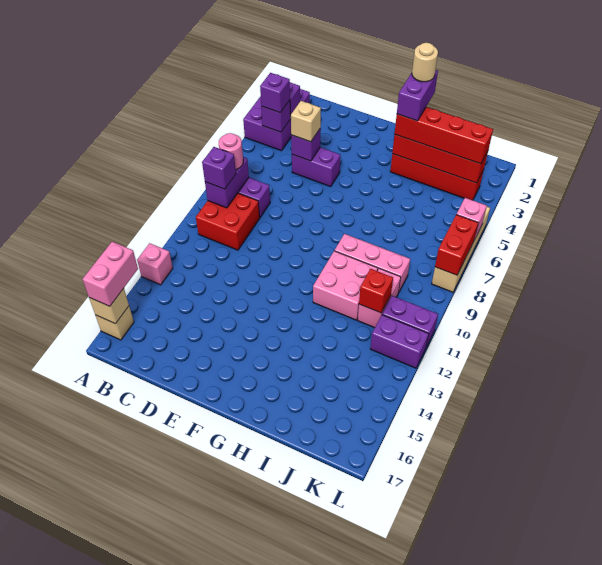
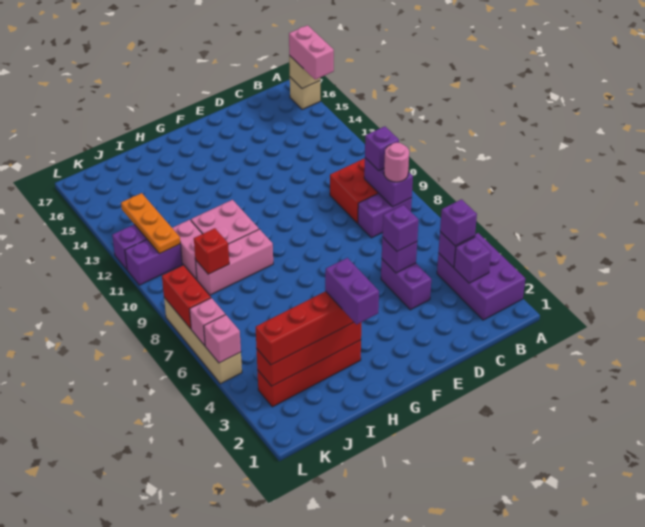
pink brick A13 level 1 -> pink brick L5 level 2
purple brick D5:E5 level 1 -> purple brick D4:D5 level 1
tan brick D5 level 3 -> purple brick D5 level 3
tan round brick H2 level 5 -> none
red brick J11 level 2 -> red brick J9 level 2
none -> orange plate K11:K13 level 2

